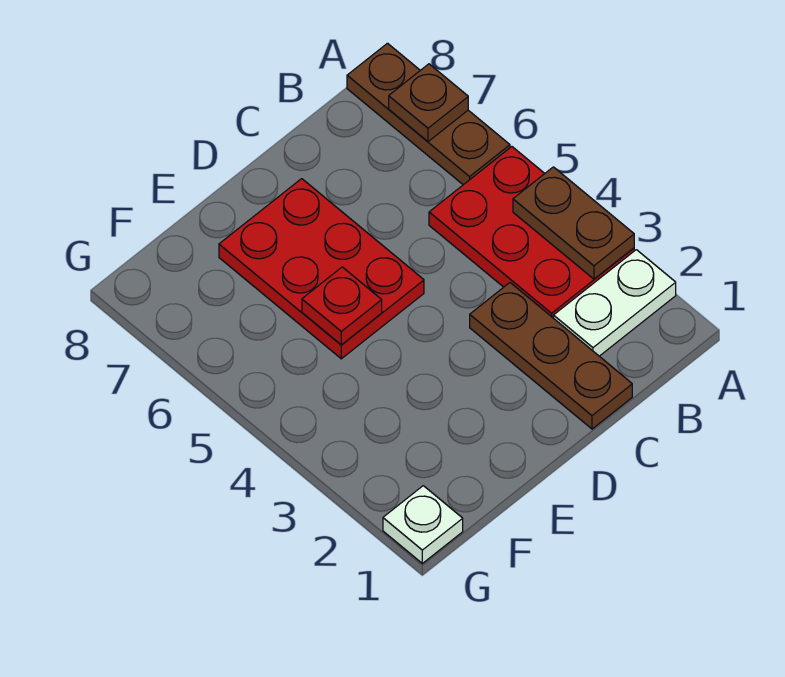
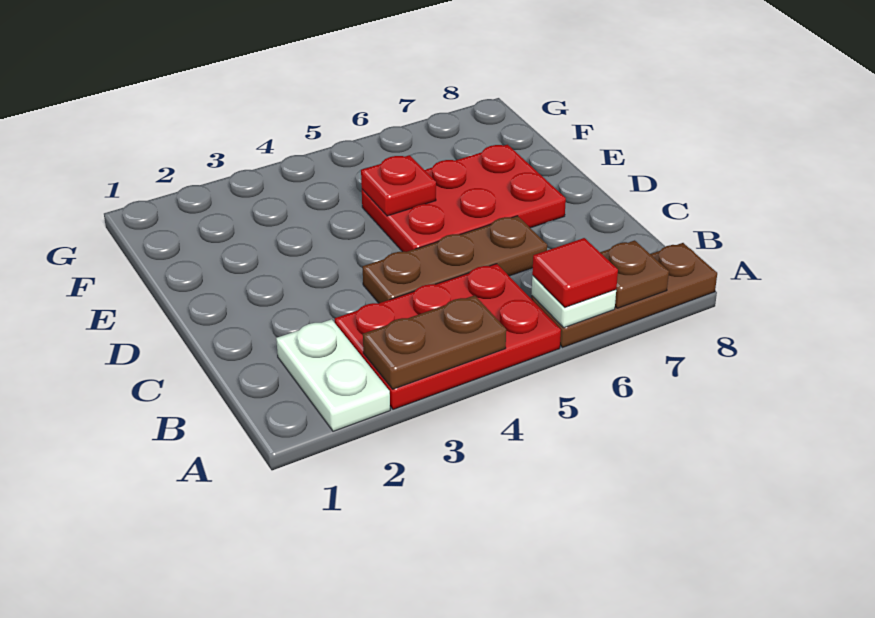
none -> red tile A6 level 3
brown plate C1:C3 level 1 -> brown plate C4:C6 level 1
white plate G1 level 1 -> white plate A6 level 2

